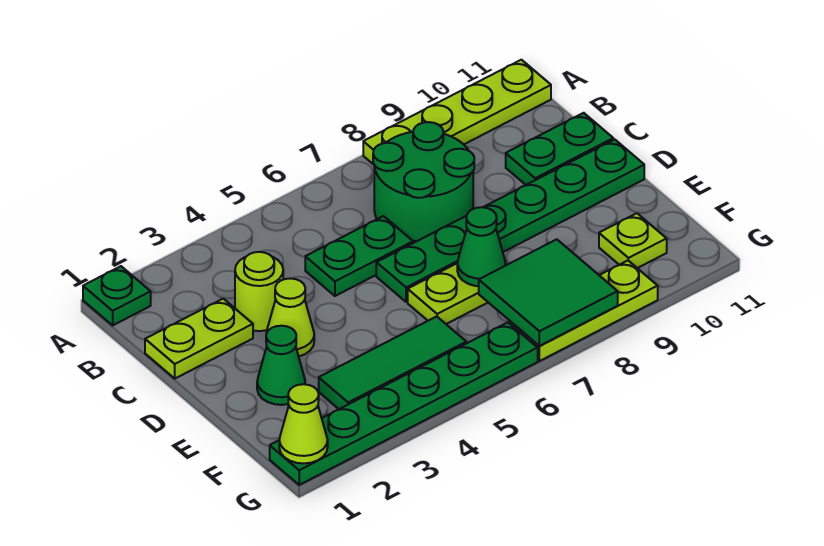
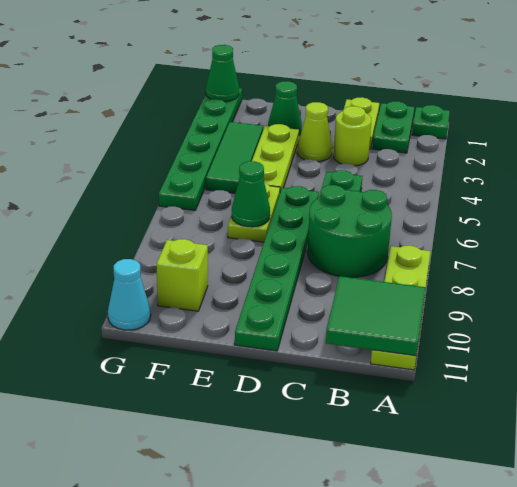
green plate C10:C11 level 1 -> green plate B1:B2 level 1
green tile F7:G8 level 2 -> green tile A10:B11 level 2
lime plate F10 level 1 -> lime brick F10 level 1
lime cone G1 level 2 -> green cone G1 level 2
lime plate G7:G9 level 1 -> lime plate E3:E5 level 1
none -> cyan cone G11 level 1

